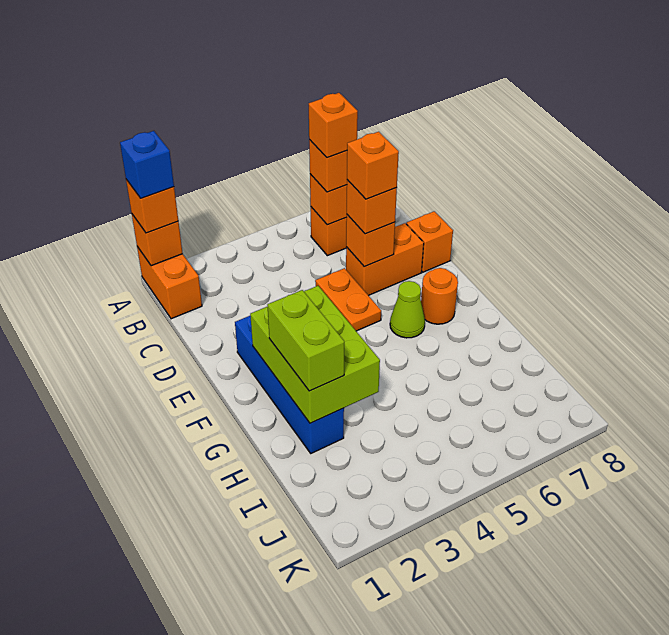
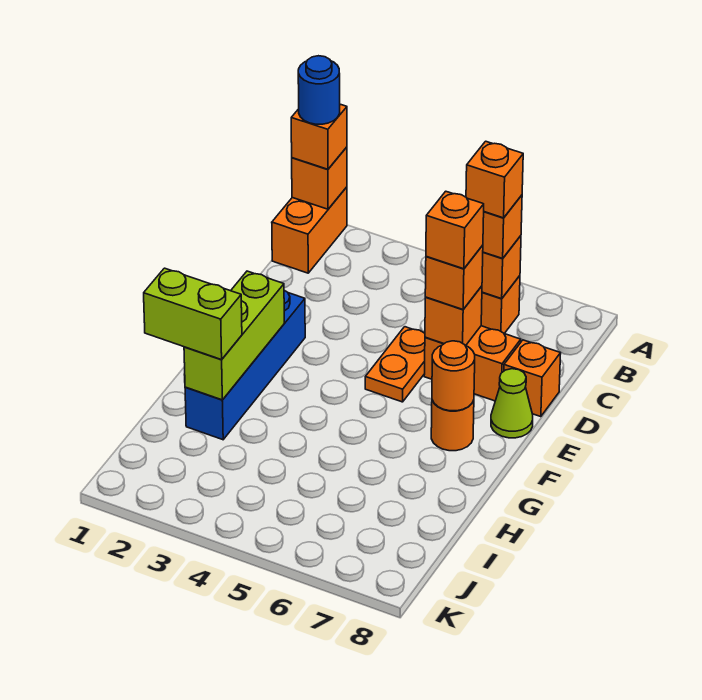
blue brick A1 level 4 -> blue round brick A1 level 4
lime brick F2:H3 level 2 -> lime brick F2:H2 level 2
lime cone F6 level 1 -> lime cone E8 level 1
none -> orange round brick F7 level 2
lime brick G2:H2 level 3 -> lime brick H1:H2 level 3

